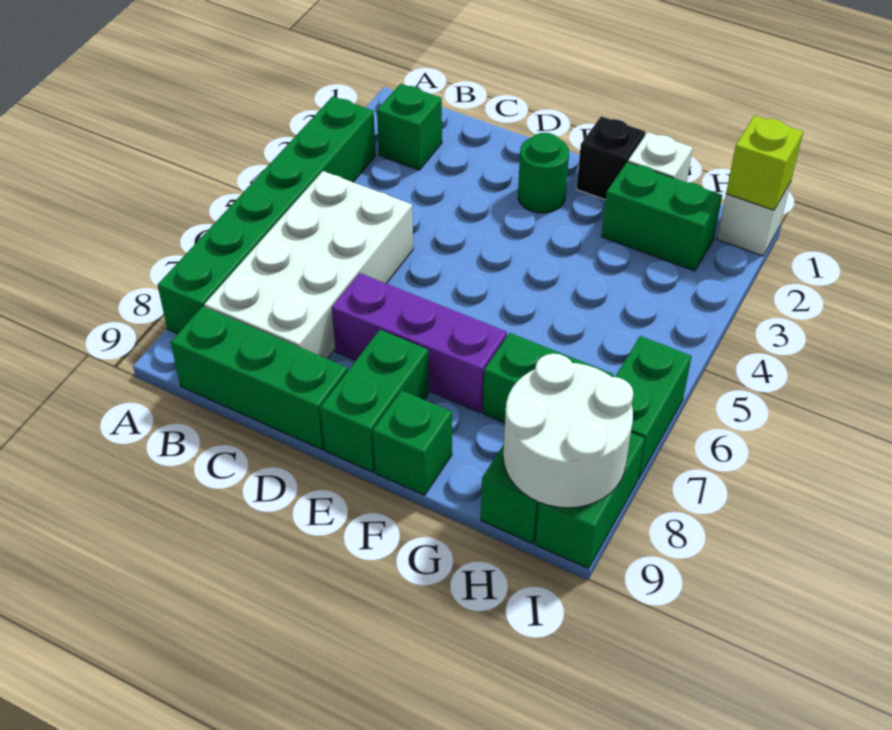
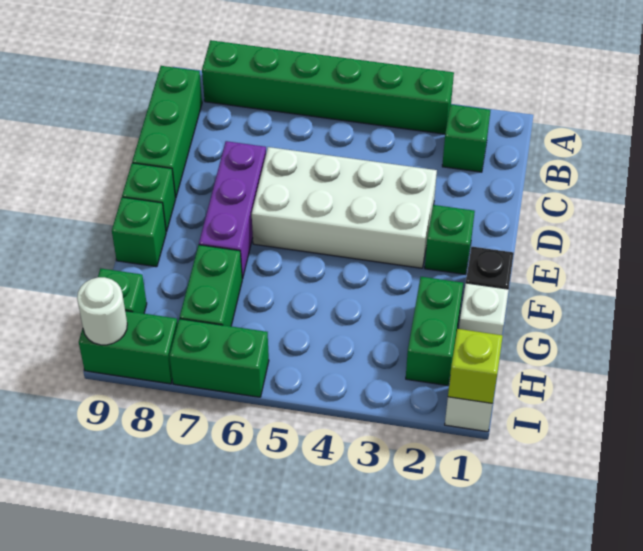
white brick B5:C8 level 1 -> white brick D3:E6 level 1
green round brick E2 level 1 -> green brick E2 level 1
green brick E8:E9 level 1 -> green brick E9 level 1
white round brick H8:I9 level 2 -> white round brick I9 level 2

